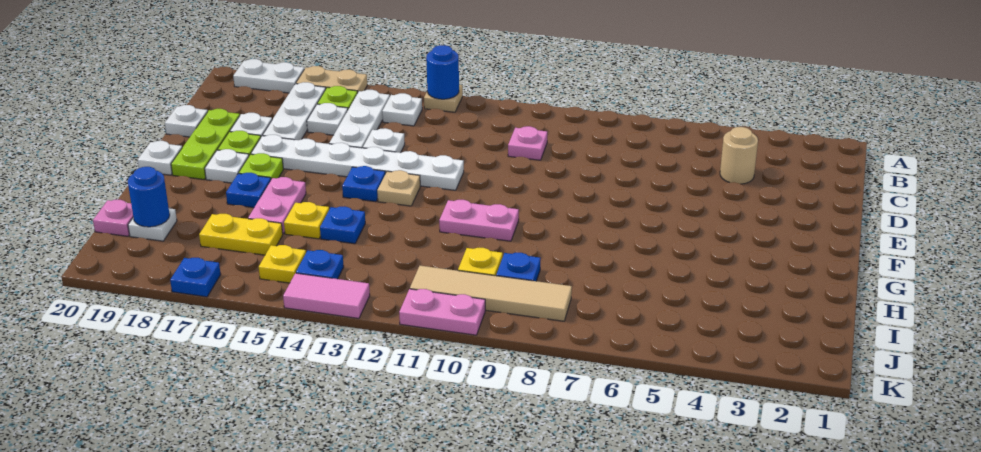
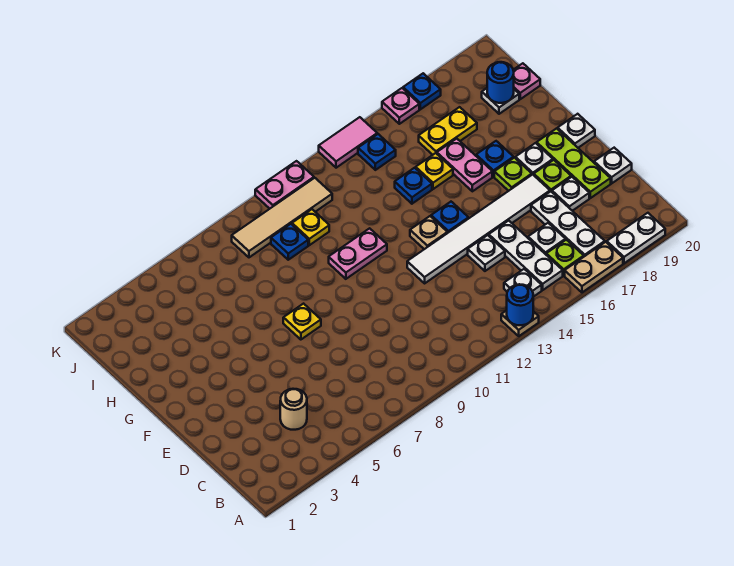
pink plate C10 level 1 -> pink plate K16 level 1
white plate E12:E17 level 1 -> white tile E12:E17 level 1
yellow plate J15 level 1 -> yellow plate F7 level 1

